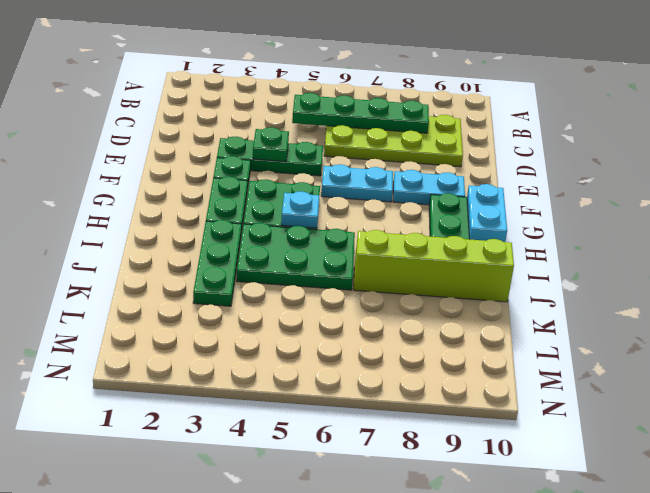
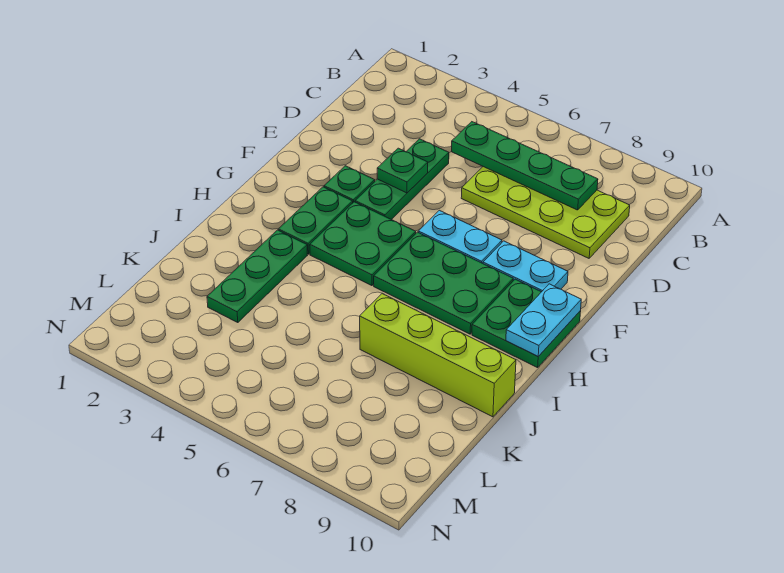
green plate E3:E5 level 1 -> green plate D4:F4 level 1
cyan plate H5 level 2 -> none
green plate I4:J6 level 1 -> green plate G6:H8 level 1

